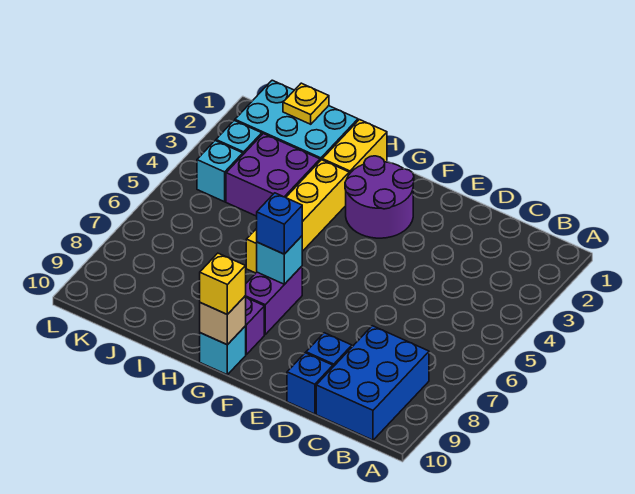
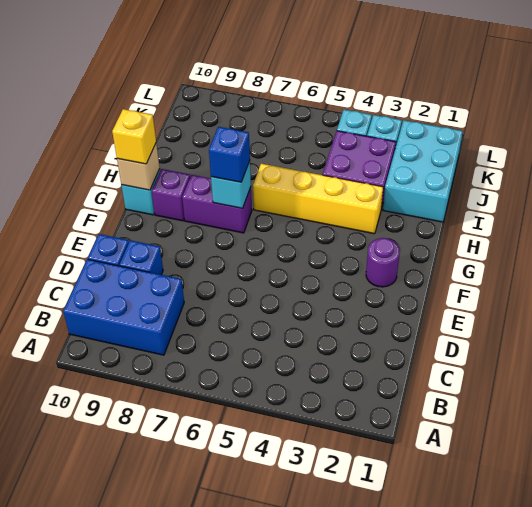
purple round brick F2:G3 level 1 -> purple round brick F2 level 1
yellow brick H1:H2 level 1 -> none
yellow plate J1 level 2 -> none

